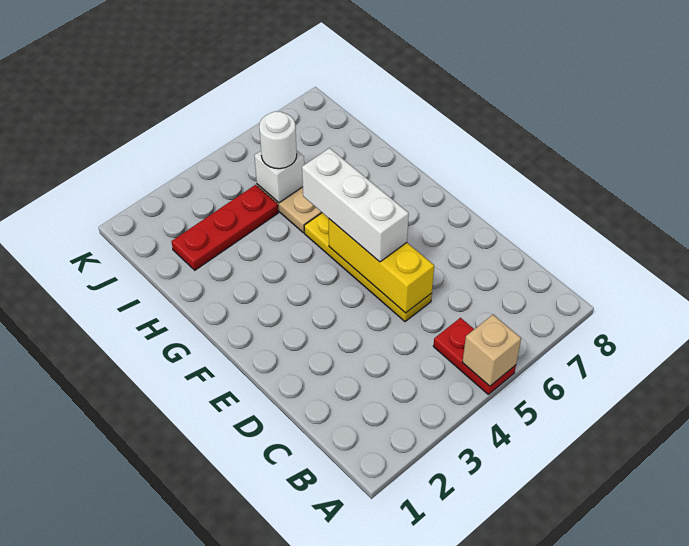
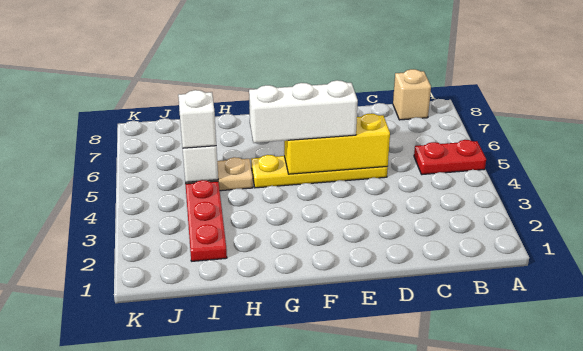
tan brick A5 level 2 -> tan brick B8 level 1
white round brick I5 level 3 -> white brick I5 level 3

